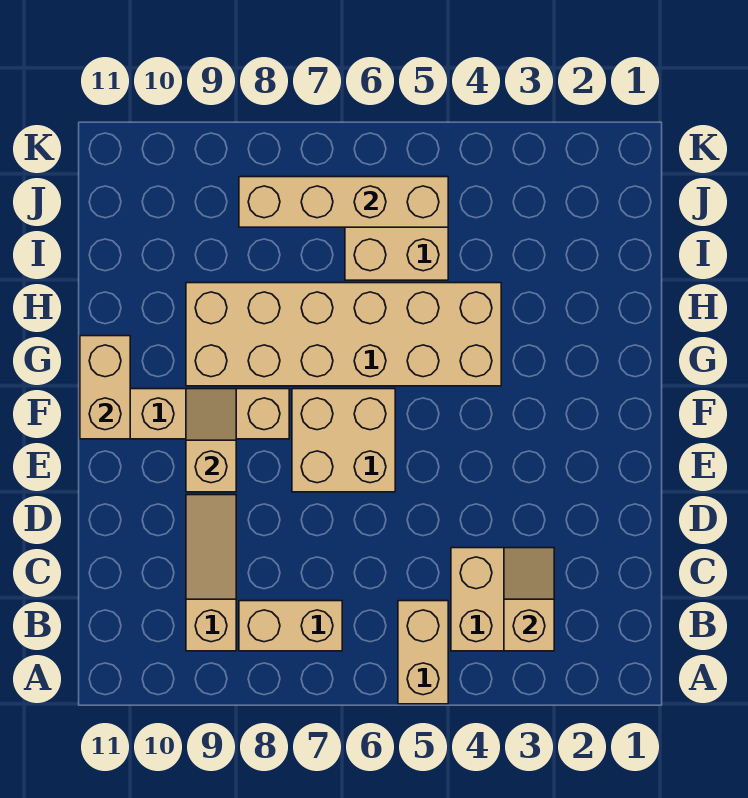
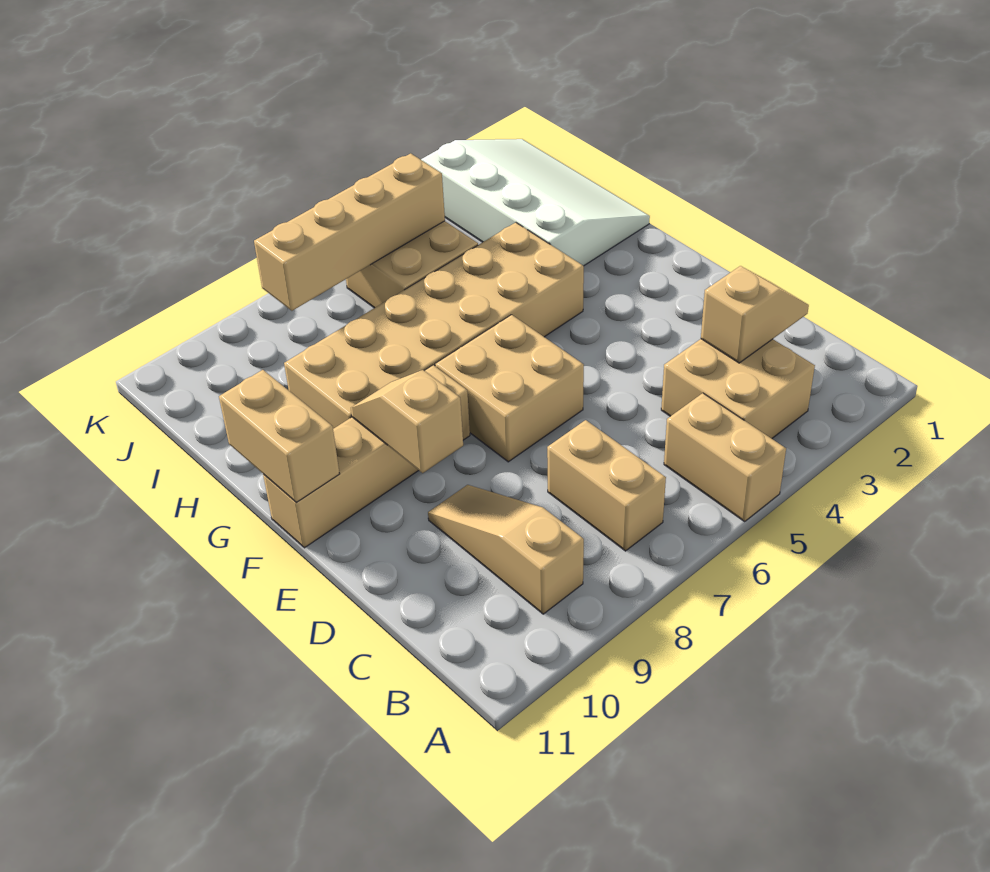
tan slope B3:C3 level 2 top B -> tan slope C2:C3 level 2 top 3
tan brick B7:B8 level 1 -> tan brick B7:C7 level 1
none -> white slope H1:K3 level 1 top 3

